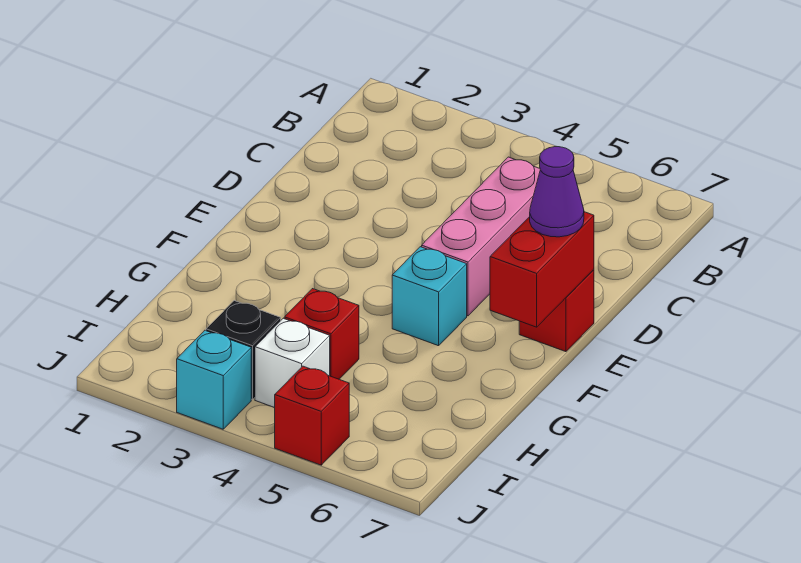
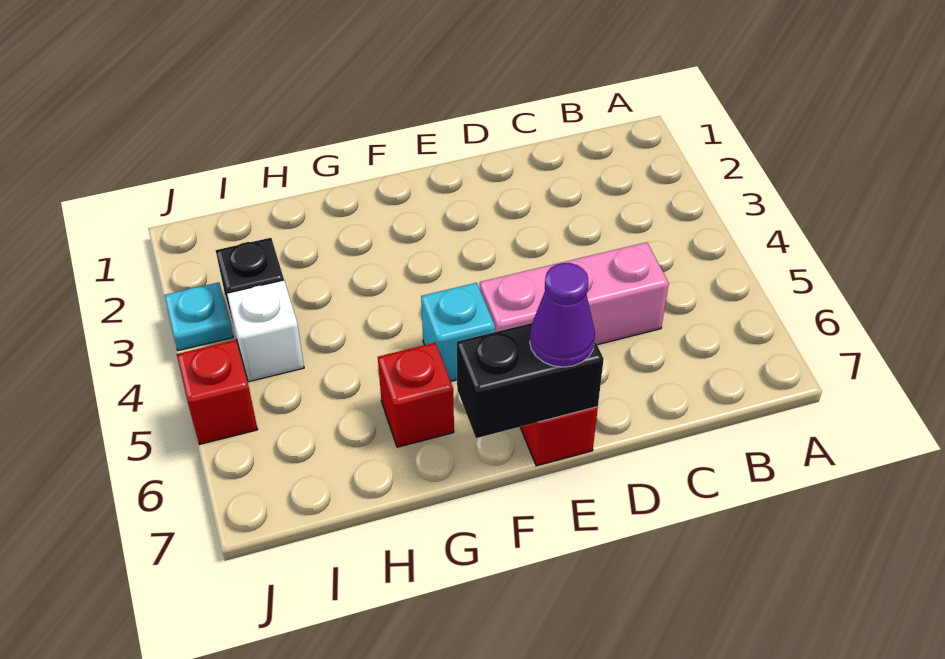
red brick E7:F7 level 2 -> black brick E7:F7 level 2
red brick H4 level 1 -> red brick G6 level 1
cyan brick J3 level 1 -> cyan plate J3 level 1

